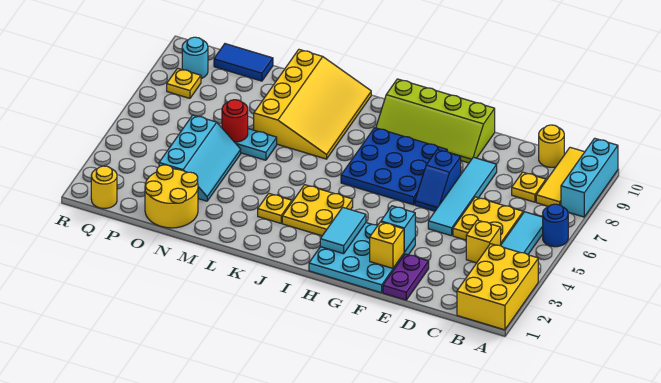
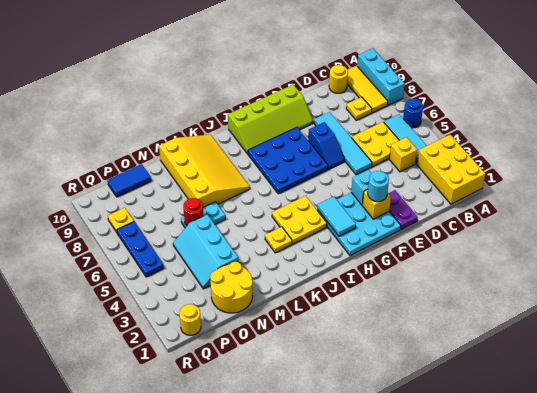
cyan slope N3:O5 level 1 top O -> cyan slope N3:O5 level 1 top N
none -> blue plate Q5:Q7 level 1
cyan round brick Q9 level 1 -> cyan round brick F2 level 3

